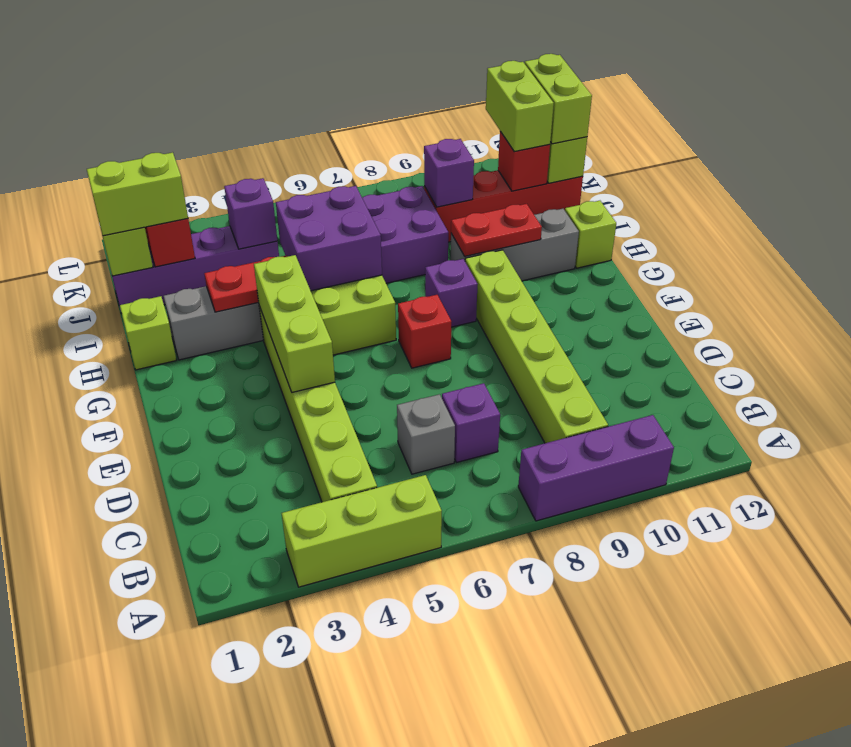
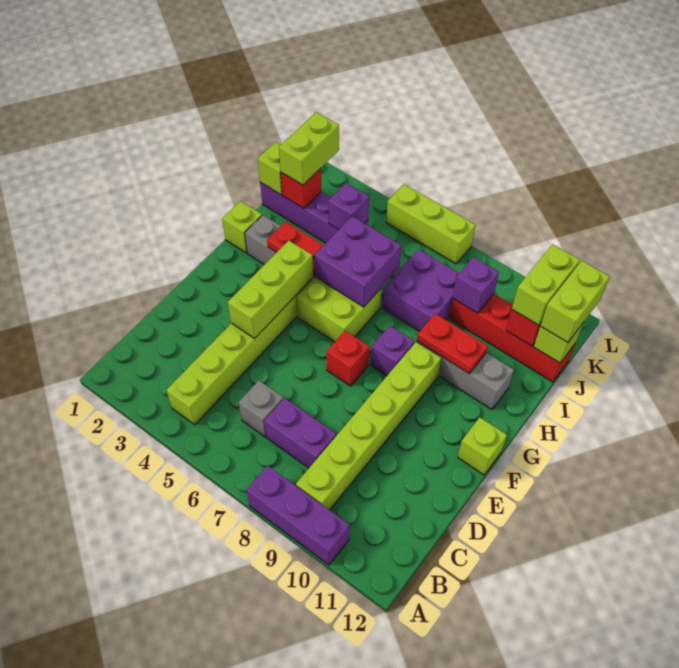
lime brick A3:A5 level 1 -> lime brick L5:L7 level 1
purple brick C7 level 1 -> purple brick C7:C8 level 1
lime brick H12 level 1 -> lime brick F12 level 1
lime brick J1:J2 level 3 -> lime brick J2:K2 level 3

